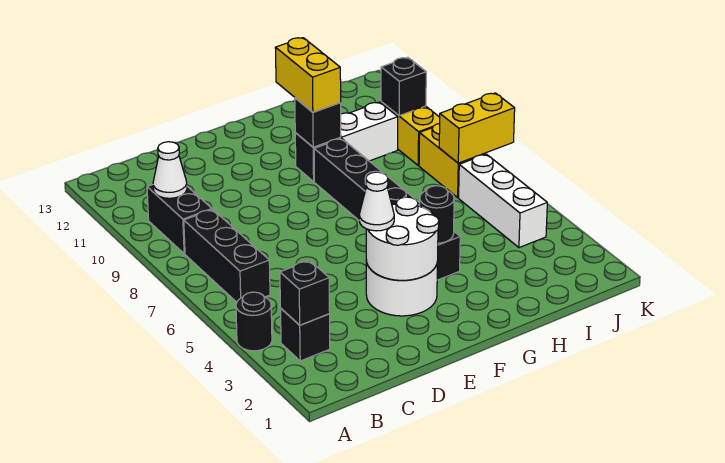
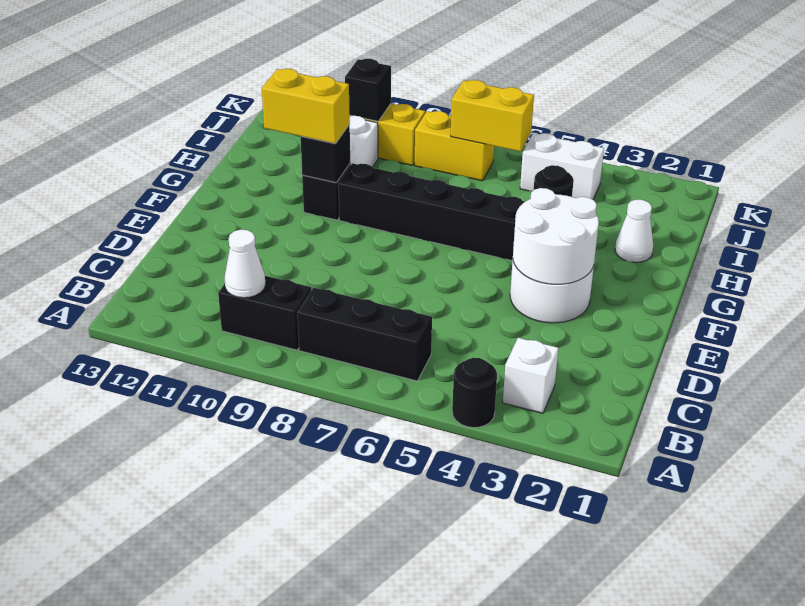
black brick B3 level 1 -> white brick B3 level 1
black brick B3 level 2 -> none
white cone E4 level 3 -> white cone H2 level 1
white brick J4:J6 level 1 -> white brick J4:J5 level 1
yellow brick J7:K7 level 2 -> yellow brick J6:J7 level 2

